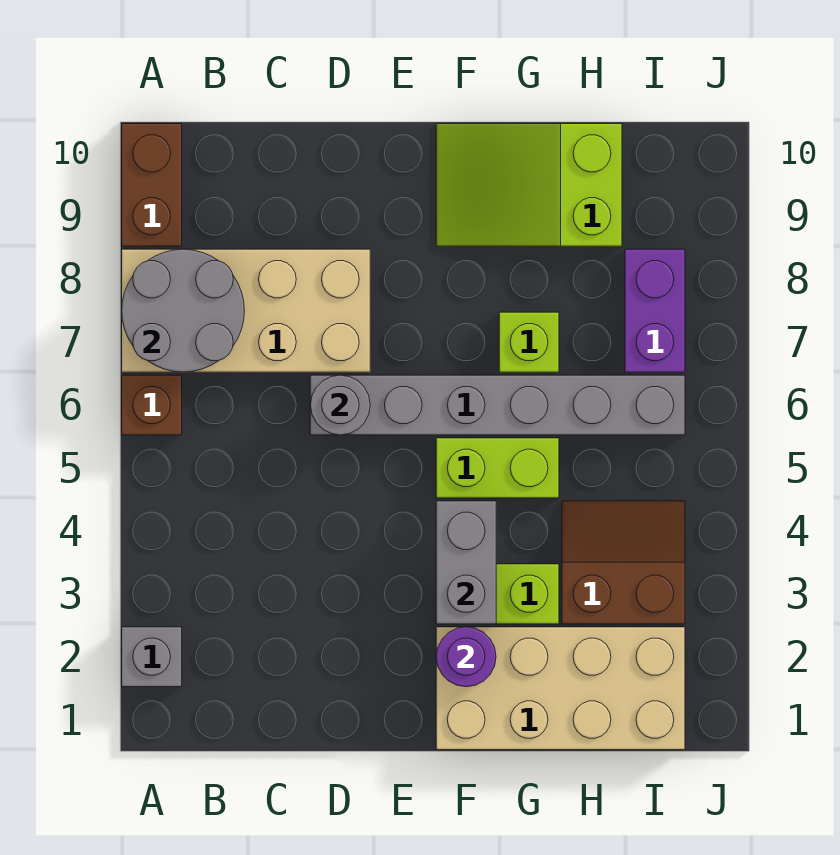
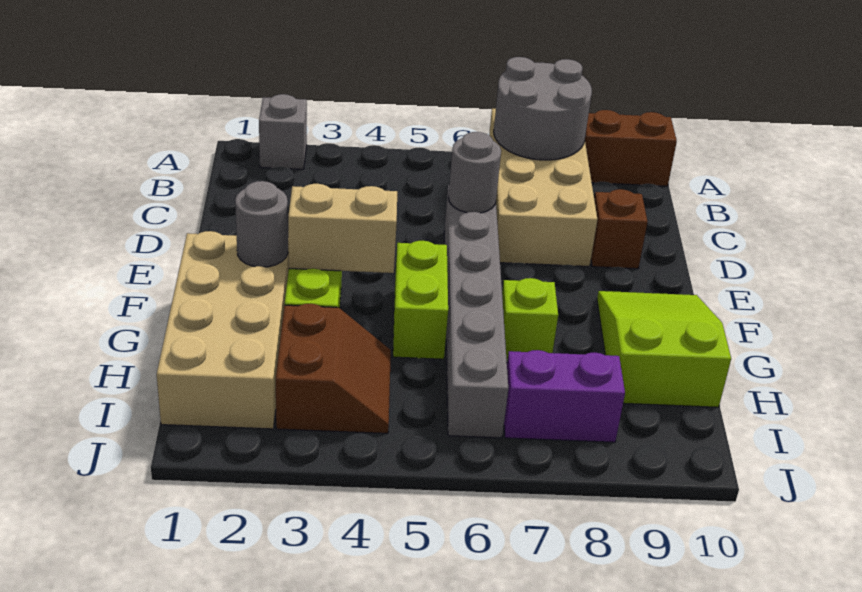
brown brick A6 level 1 -> brown brick D9 level 1
purple round brick F2 level 2 -> grey round brick F2 level 2
grey brick F3:F4 level 2 -> tan brick F3:F4 level 2

